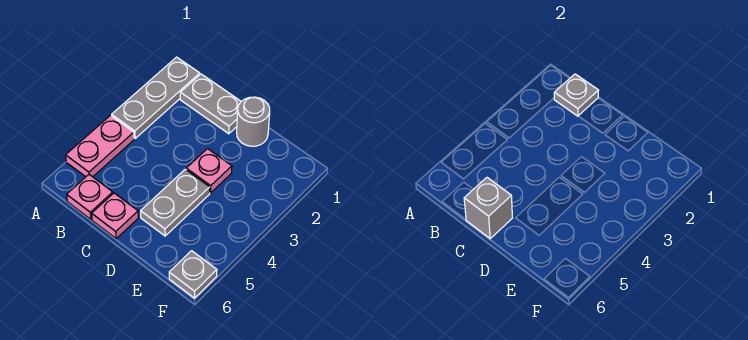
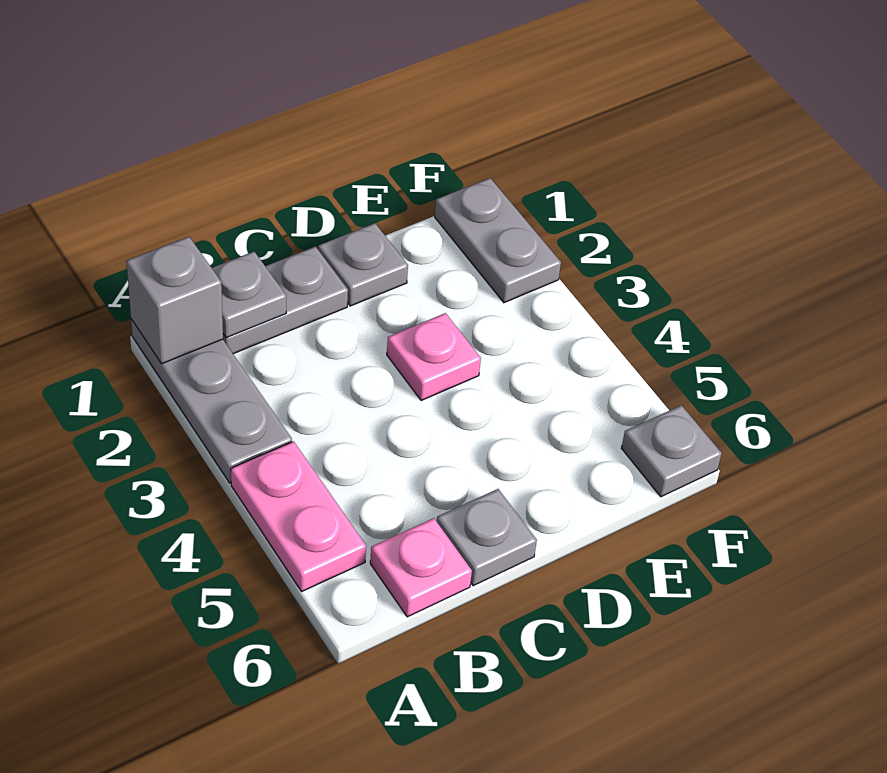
pink plate C6 level 1 -> grey plate C6 level 1
grey brick C6 level 2 -> grey brick A1 level 2
grey round brick D1 level 1 -> grey plate D1 level 1
grey plate D4:D5 level 1 -> grey plate F1:F2 level 1

